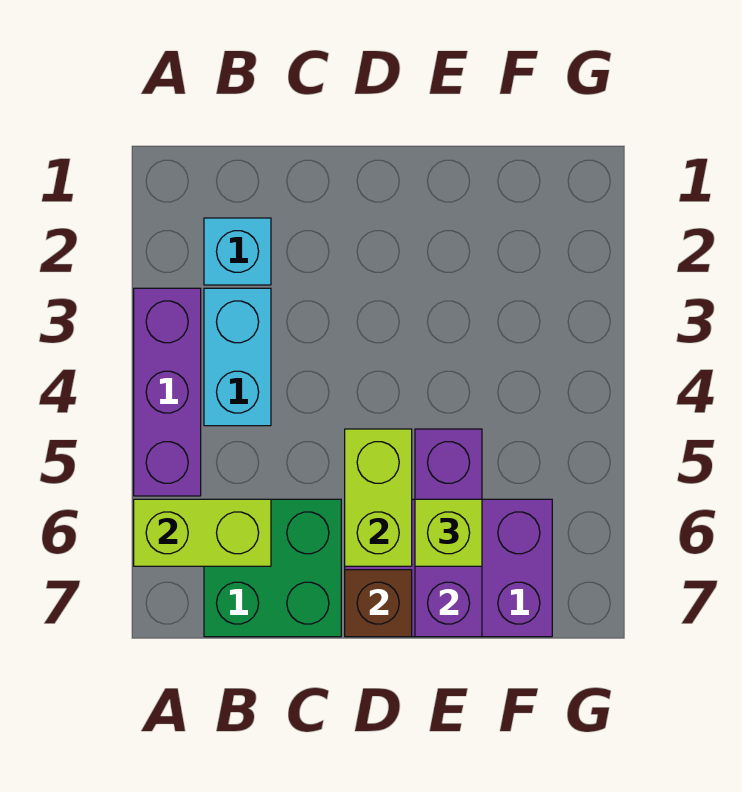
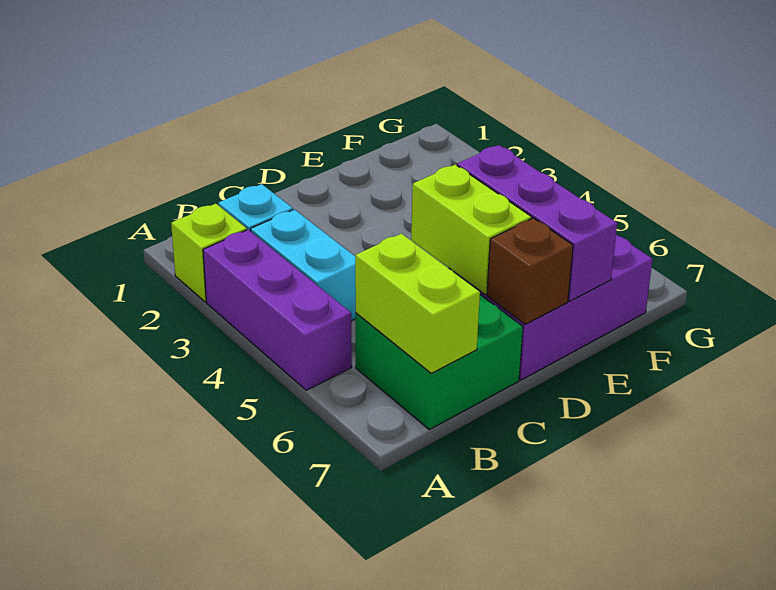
lime brick A6:B6 level 2 -> lime brick B6:B7 level 2
lime brick E6 level 3 -> lime brick A2 level 1

